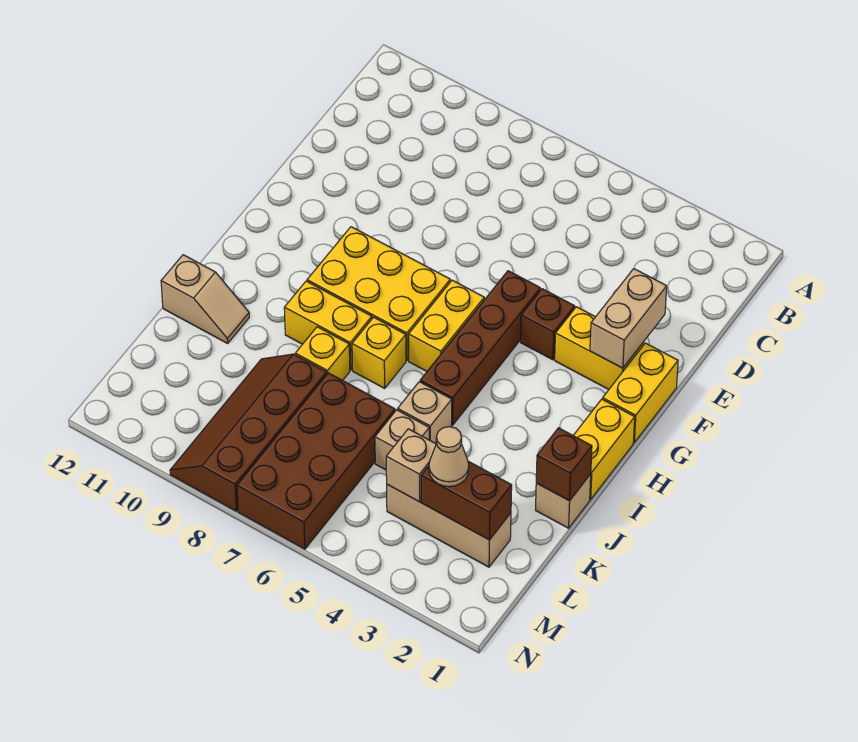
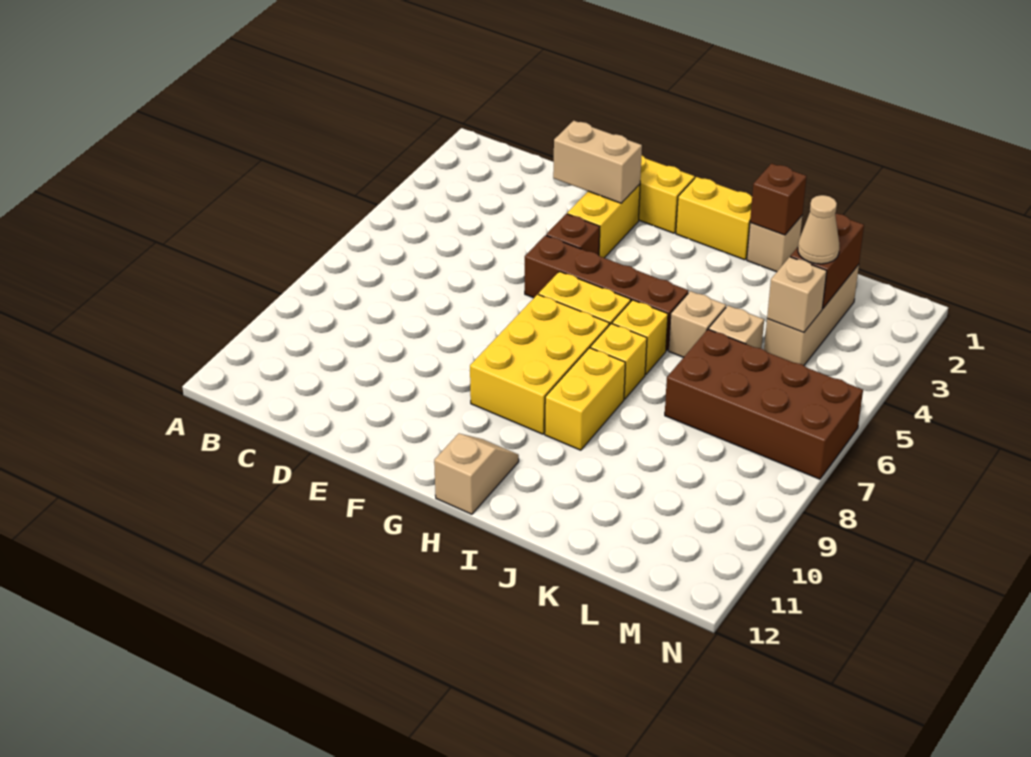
yellow brick J8 level 1 -> yellow brick I6 level 1
tan slope J11:J12 level 1 top 12 -> tan slope H11:H12 level 1 top 12
brown slope K8:N9 level 1 top 8 -> none

